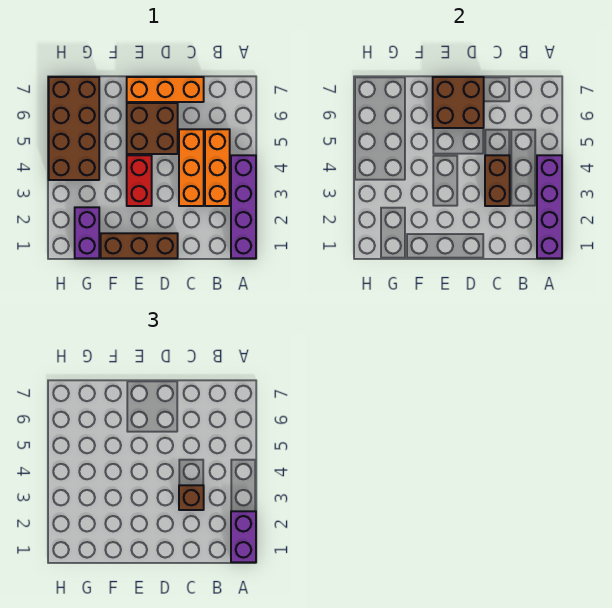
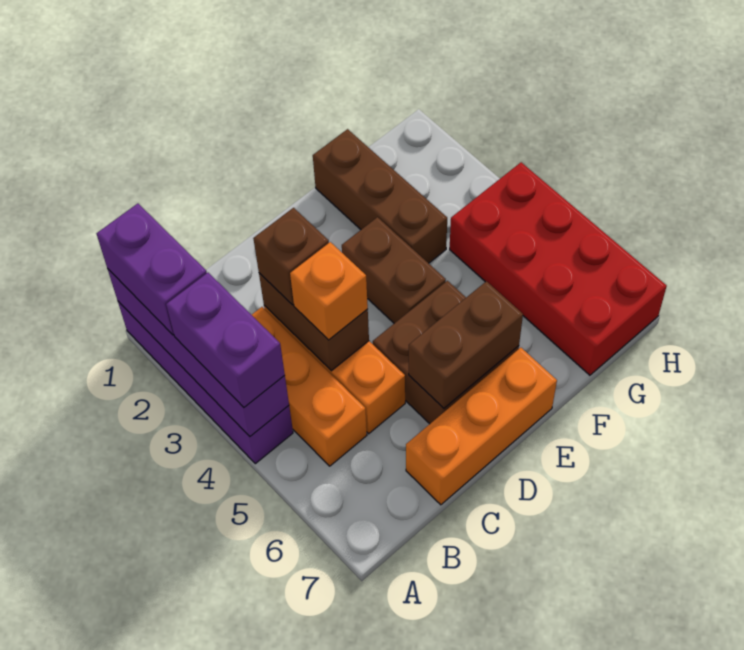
none -> orange brick C4 level 3
brown brick D1:F1 level 1 -> brown brick F1:F3 level 1
brown brick D6:E7 level 2 -> brown brick D6:E6 level 2
red brick E3:E4 level 1 -> brown brick E3:E4 level 1
purple brick G1:G2 level 1 -> purple brick A3:A4 level 3
brown brick G4:H7 level 1 -> red brick G4:H7 level 1

